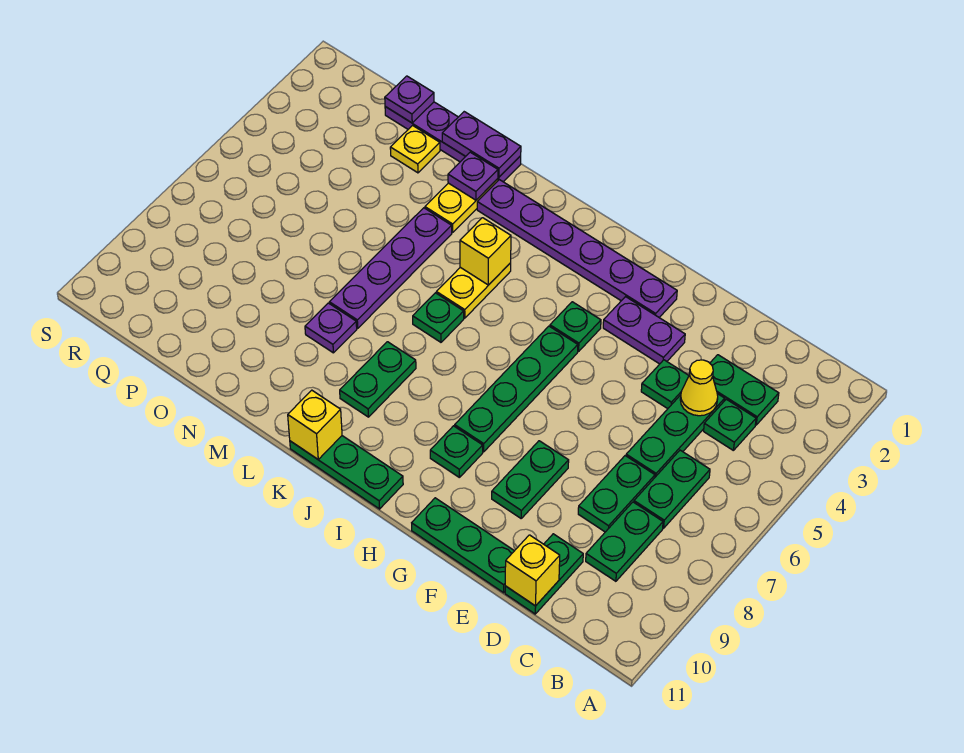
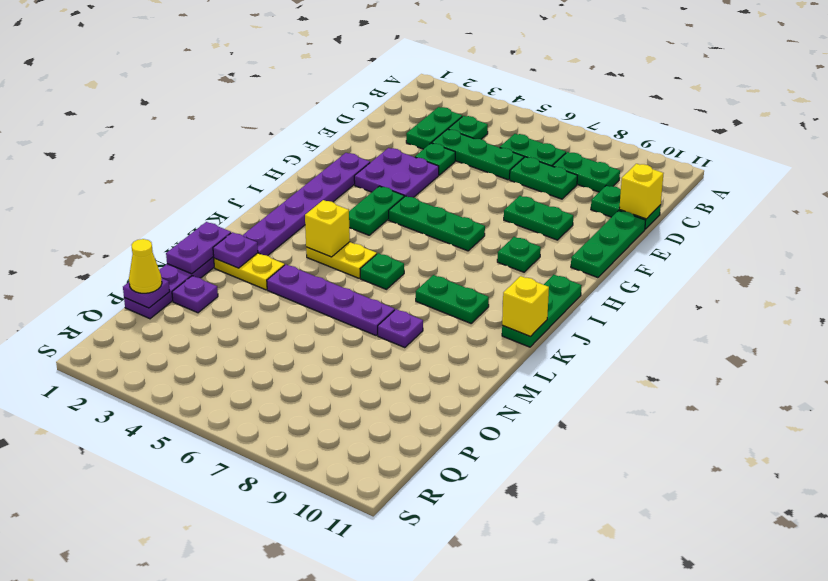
yellow cone D4 level 2 -> yellow cone P1 level 3
purple plate F3:G3 level 1 -> purple plate F3:G4 level 1
green plate H4 level 1 -> green plate H4:I4 level 1
green plate H5:H8 level 1 -> green plate H5:H7 level 1
yellow plate O2 level 1 -> purple plate O2 level 1

